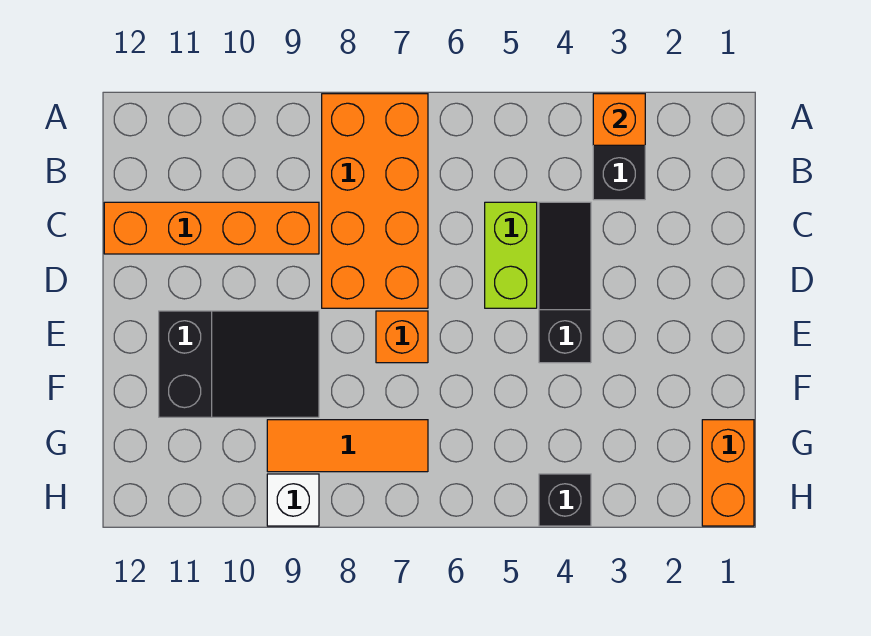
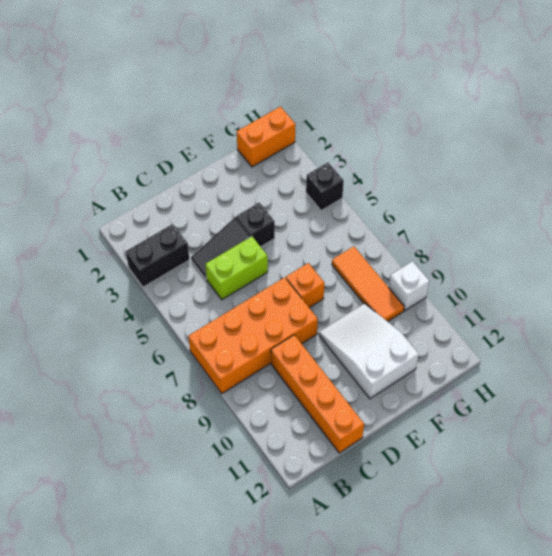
orange brick A3 level 2 -> none
black slope E9:F11 level 1 top 11 -> white slope E9:F11 level 1 top 11

